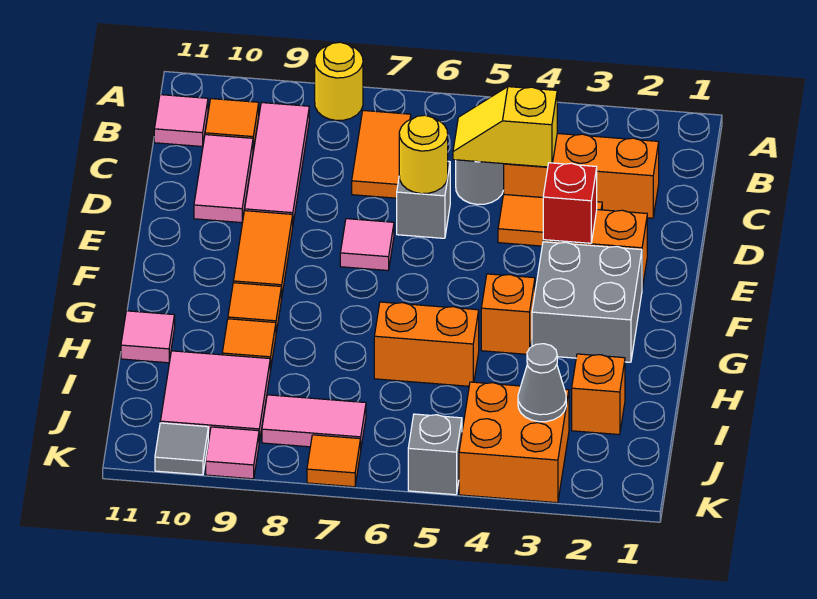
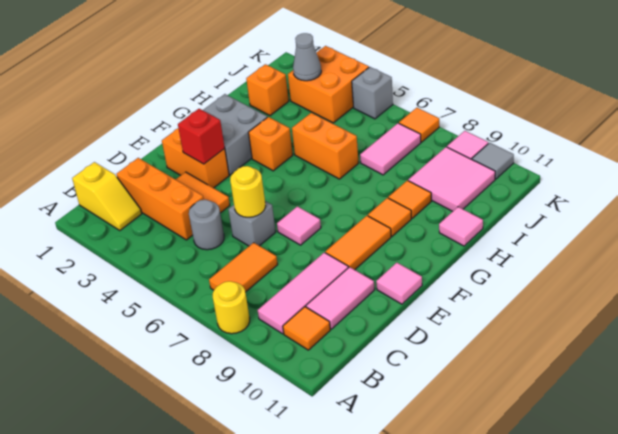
pink tile B11 level 1 -> pink tile E11 level 1
yellow slope C4:C5 level 2 top 4 -> yellow slope B1:B2 level 1 top 1
pink tile J7:J8 level 1 -> pink tile I7:J7 level 1

